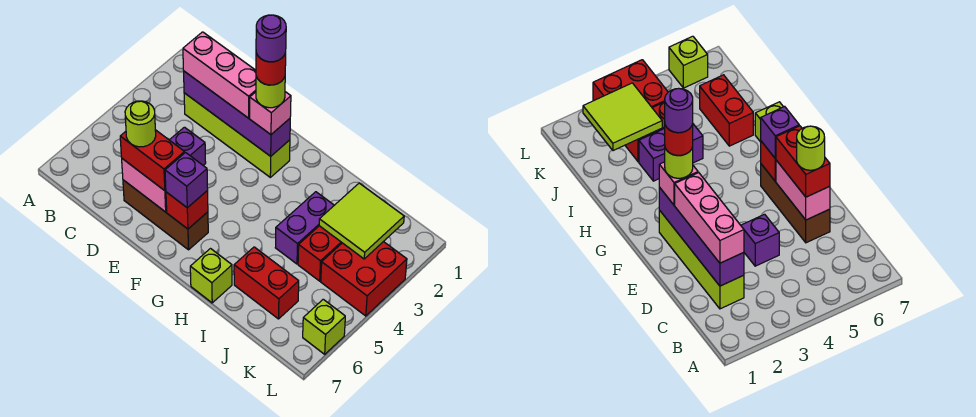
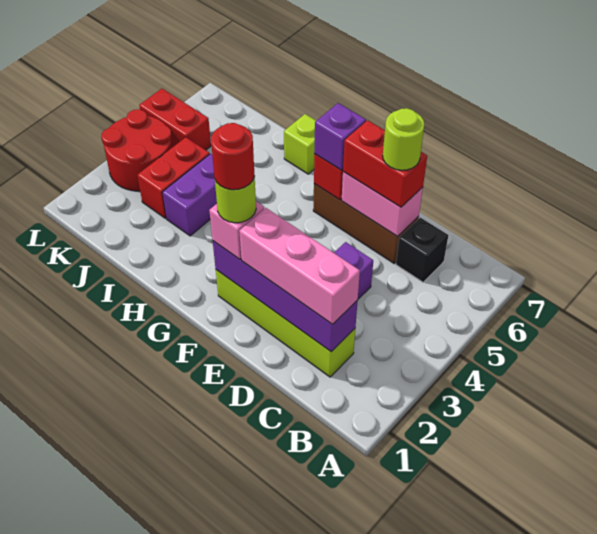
none -> black brick C6 level 1
purple round brick F2 level 6 -> none
red brick I6:J6 level 1 -> red brick K5:L5 level 1
lime tile J2:K3 level 2 -> none
red brick K3:L4 level 1 -> red round brick K3:L4 level 1
lime brick L6 level 1 -> none

